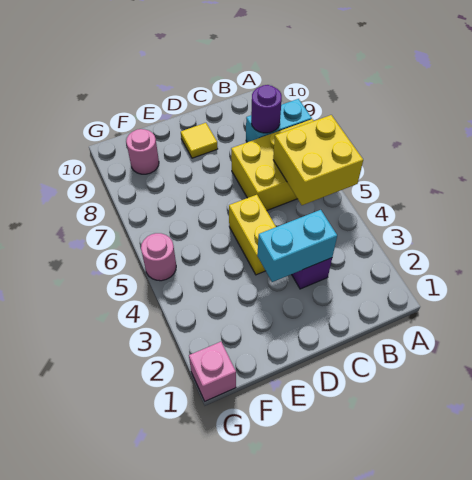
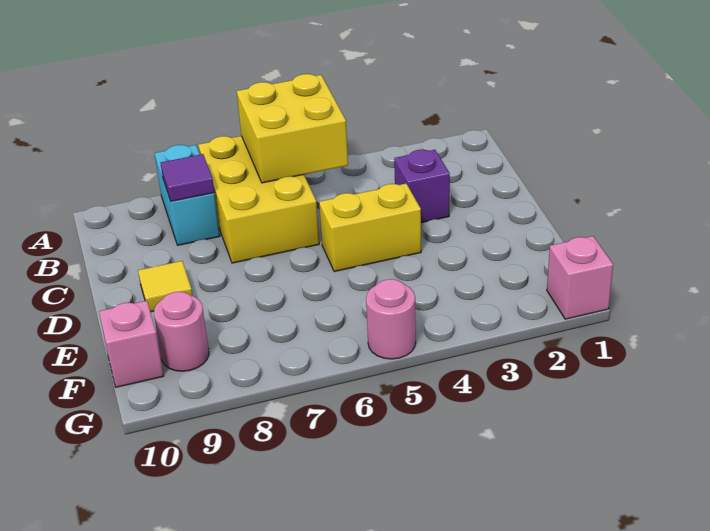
purple round brick B8 level 2 -> purple tile B8 level 2
cyan brick C3:D3 level 2 -> none
none -> pink brick F10 level 1

